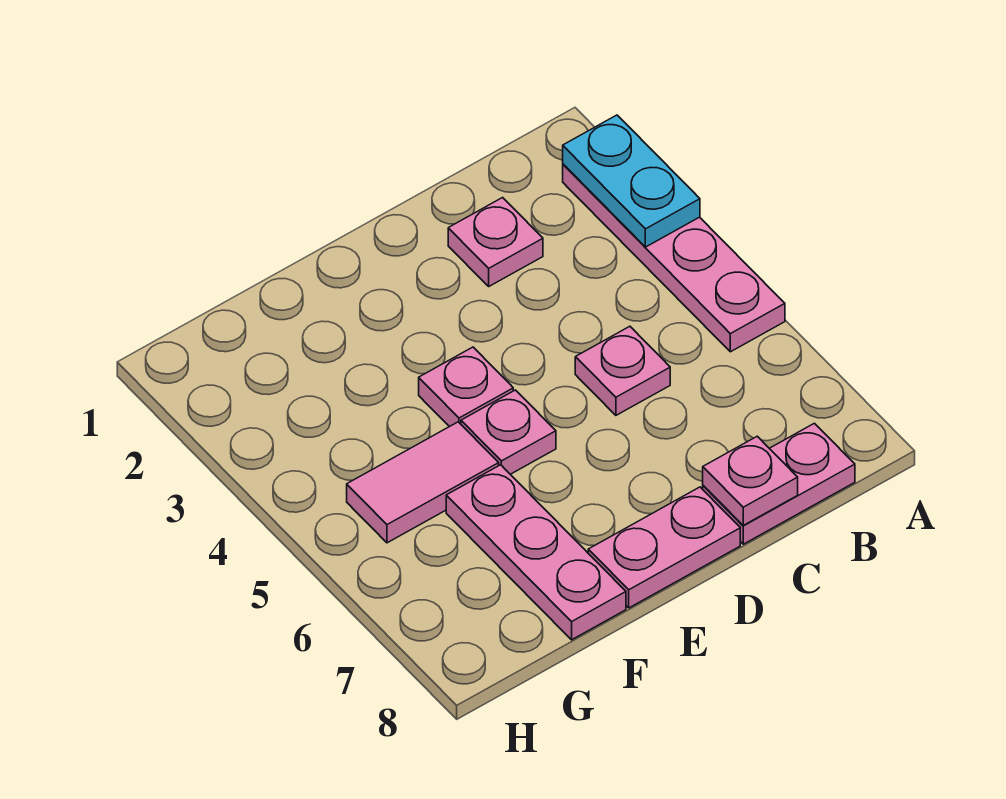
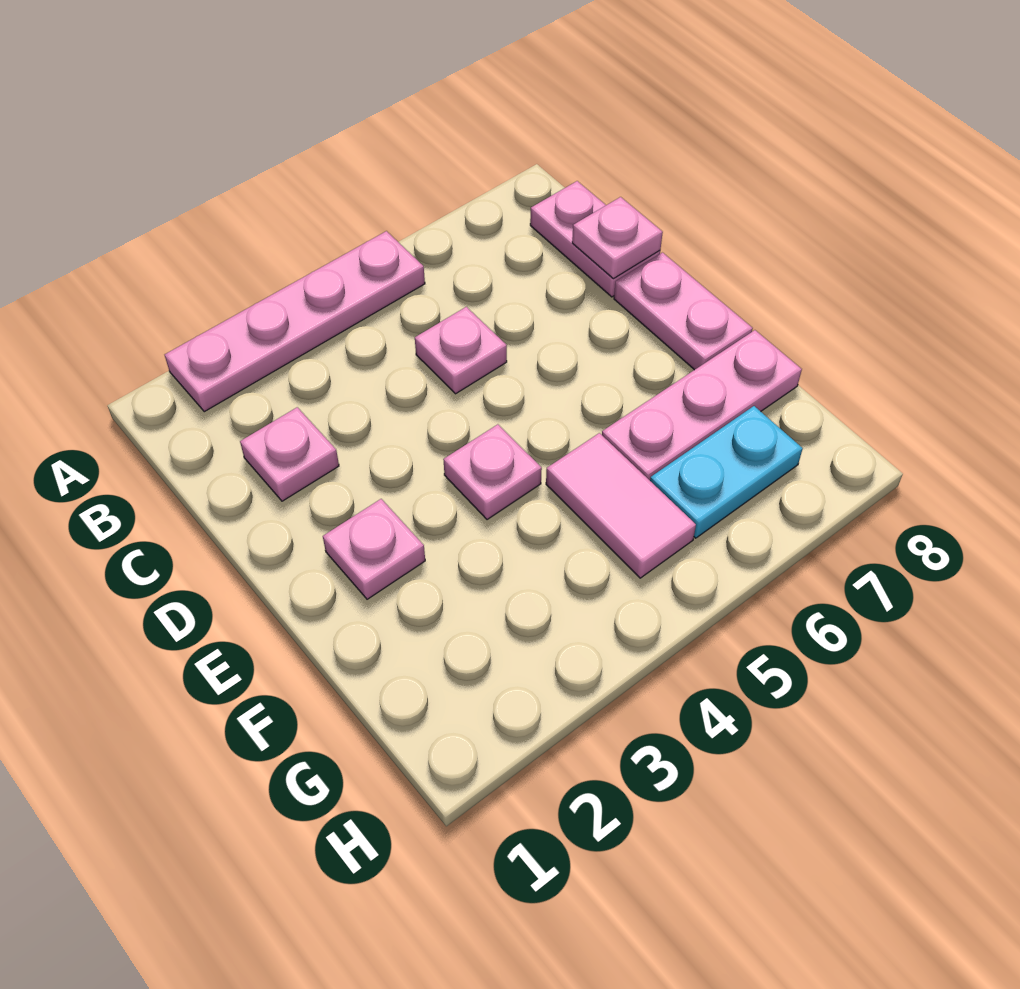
cyan plate A2:A3 level 2 -> cyan plate G6:G7 level 1
pink plate E5 level 1 -> pink plate E2 level 1

